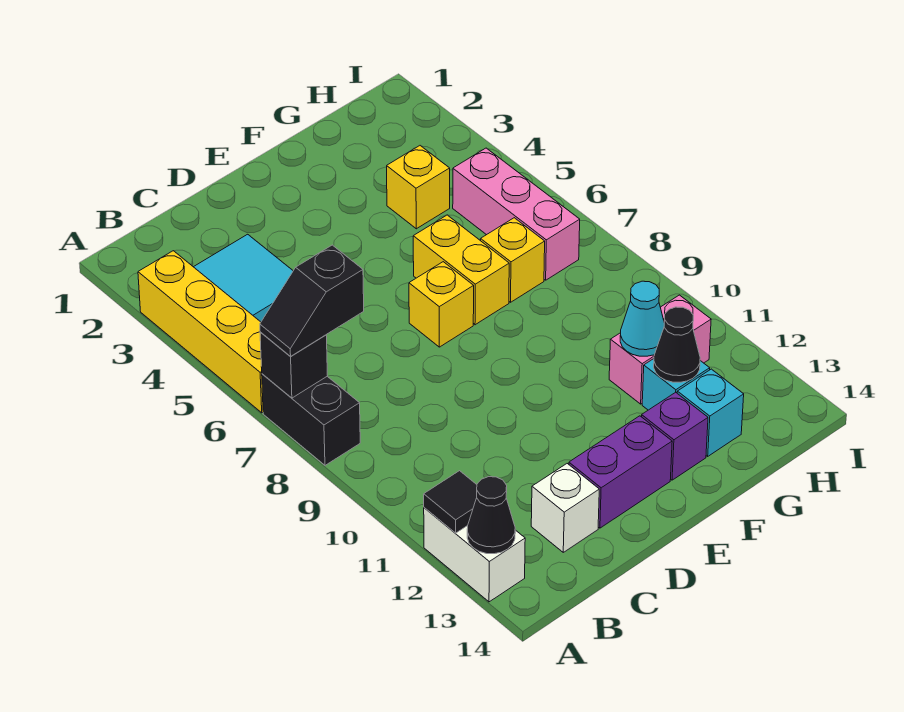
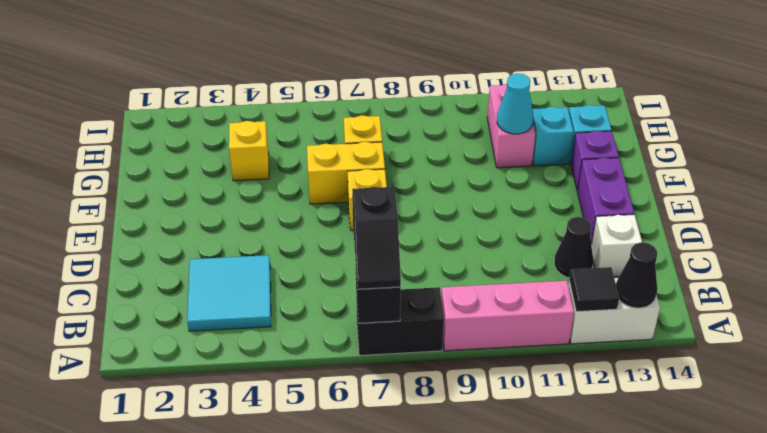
yellow brick A3:A6 level 1 -> none
black cone G12 level 2 -> black cone C12 level 1
pink brick H5:H7 level 1 -> pink brick A9:A11 level 1

